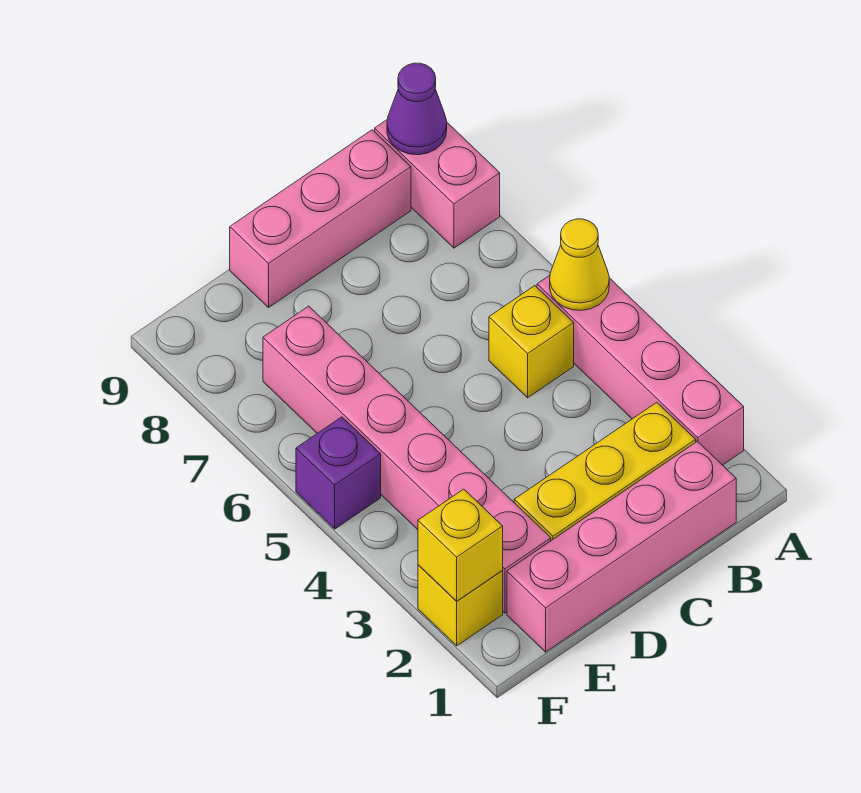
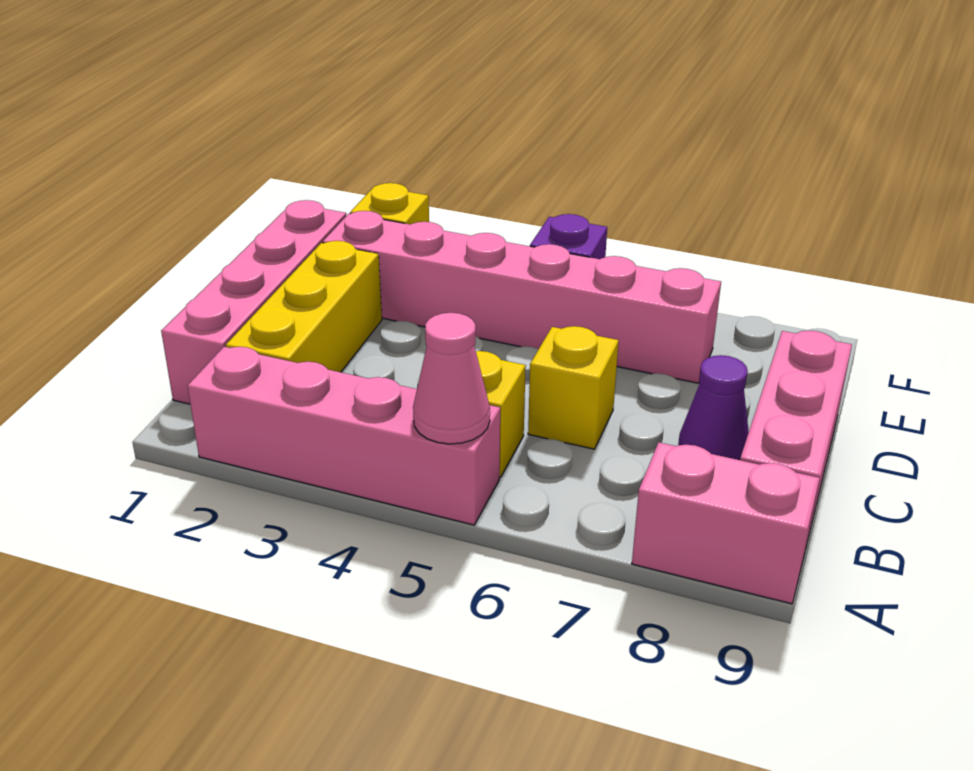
yellow cone A5 level 2 -> pink cone A5 level 2
purple cone A9 level 2 -> purple cone C8 level 1
yellow brick F2 level 2 -> yellow brick C6 level 1

